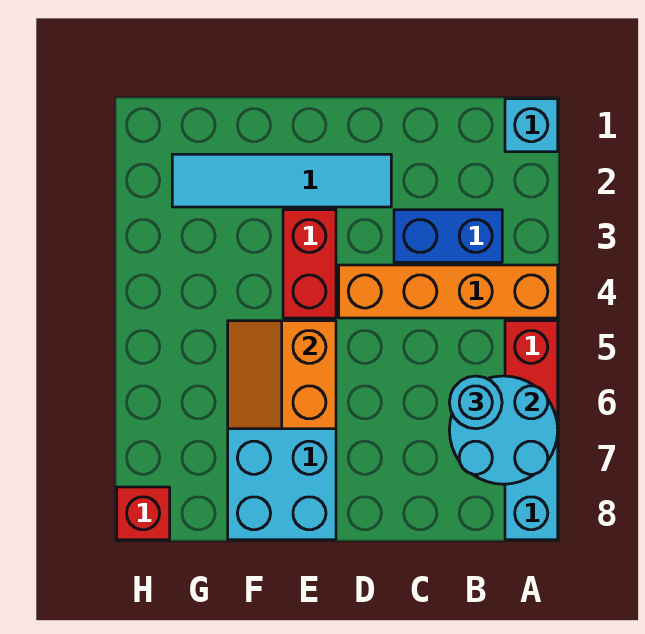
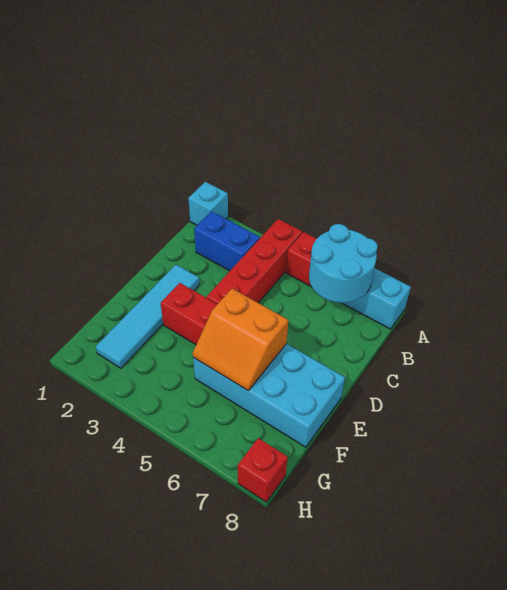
orange brick A4:D4 level 1 -> red brick A4:D4 level 1
blue brick B3:C3 level 1 -> blue brick B2:B3 level 1
cyan round brick B6 level 3 -> none

